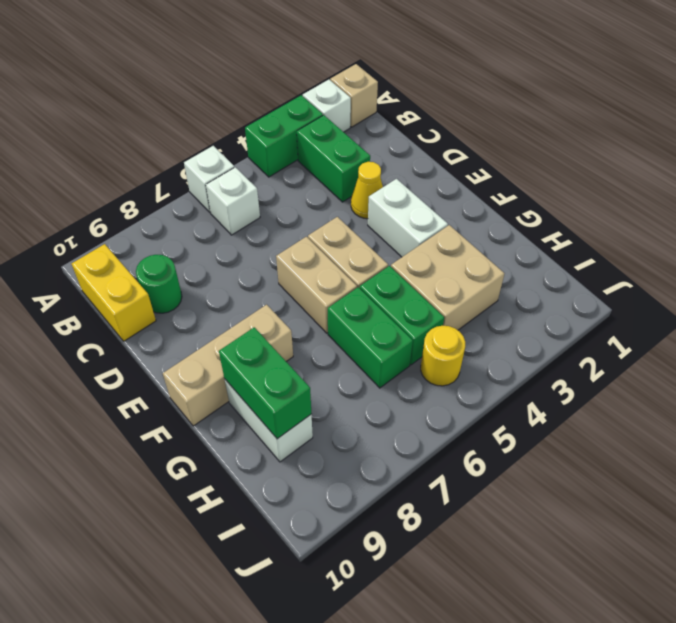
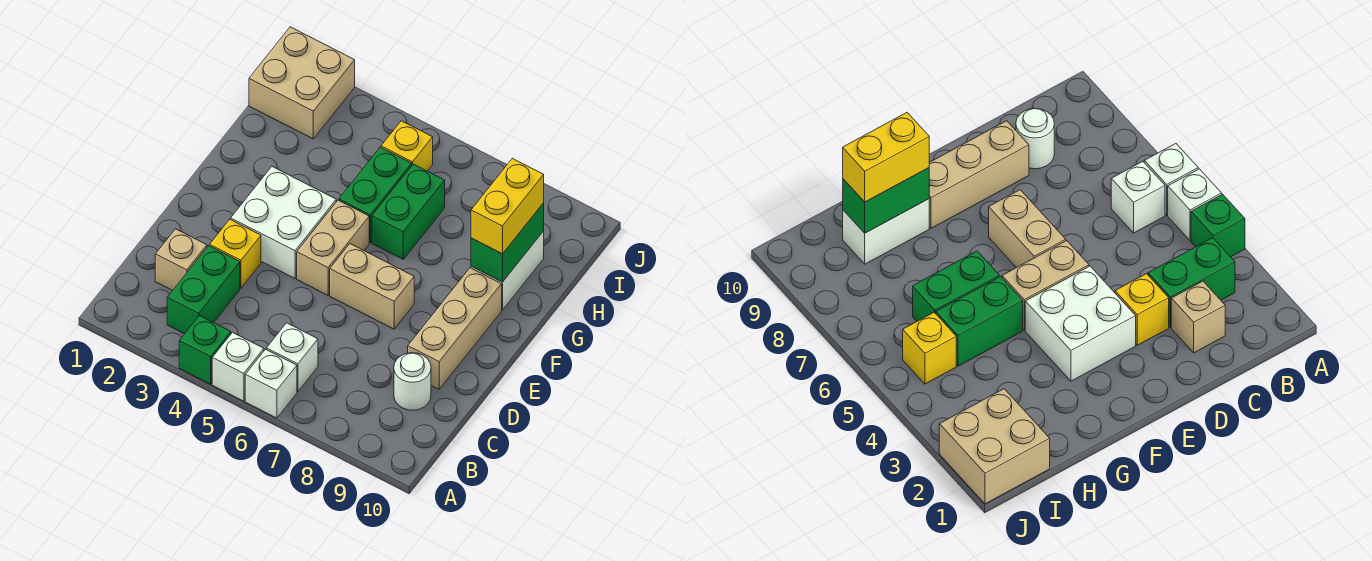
tan brick A1 level 1 -> tan brick C2 level 1
white brick A2 level 1 -> white brick A5 level 1
green brick A3:A4 level 1 -> green brick A4 level 1
yellow brick B10:C10 level 1 -> yellow brick G9:H9 level 3
green round brick C9 level 1 -> white round brick C9 level 1
yellow cone D3 level 1 -> yellow brick D3 level 1
white brick E3:F3 level 1 -> white brick E3:F4 level 1
tan brick E6:F6 level 1 -> tan brick E6:E7 level 1
tan brick F8:F10 level 1 -> tan brick D9:F9 level 1
tan brick G3:H4 level 1 -> tan brick I1:J2 level 1
yellow round brick I5 level 1 -> yellow brick I5 level 1

